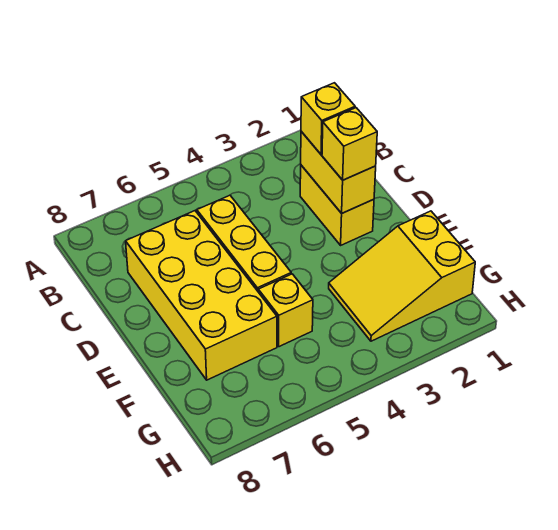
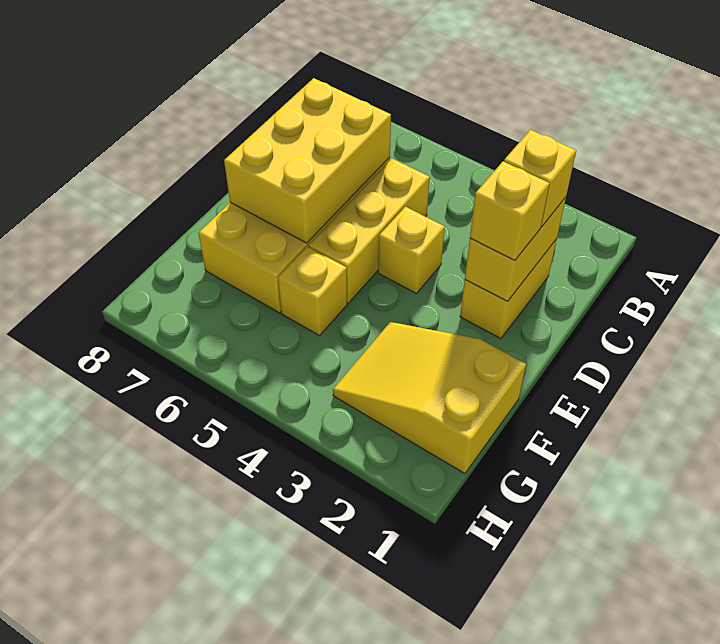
none -> yellow brick C6:E7 level 2
none -> yellow brick D4 level 1

